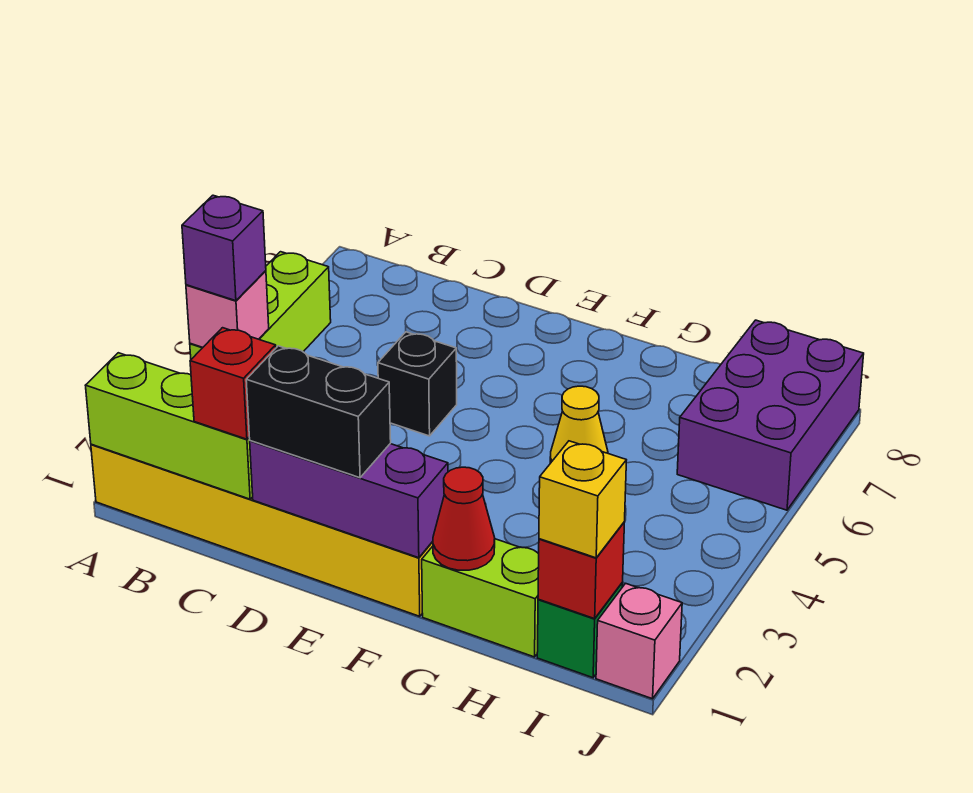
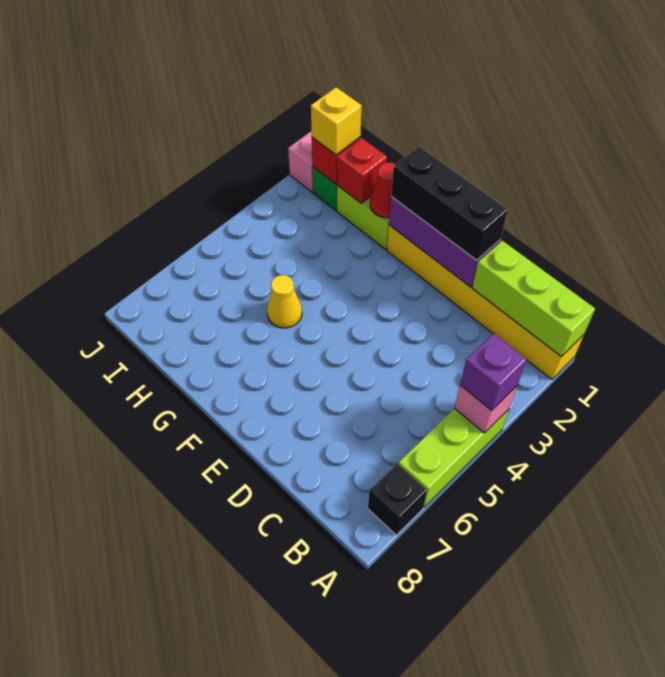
red brick C1 level 3 -> red brick H1 level 2
black brick D1:E1 level 3 -> black brick D1:F1 level 3
black brick D5 level 1 -> black brick A7 level 1
purple brick I6:J8 level 1 -> none

